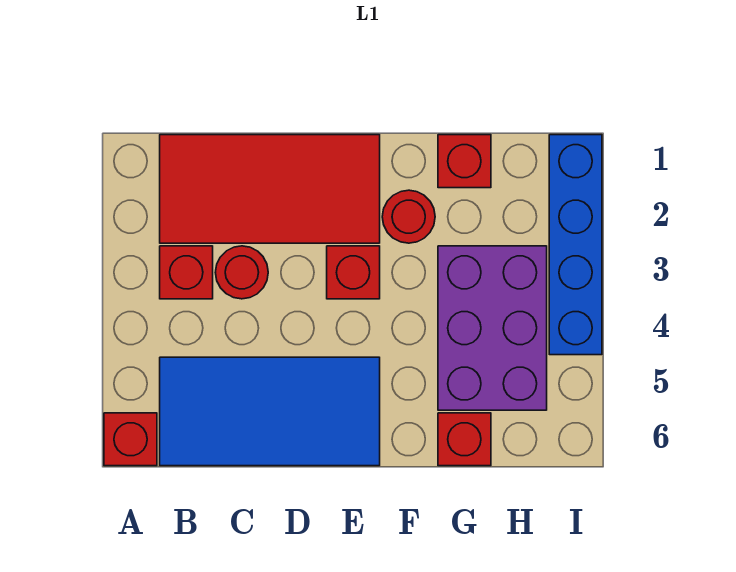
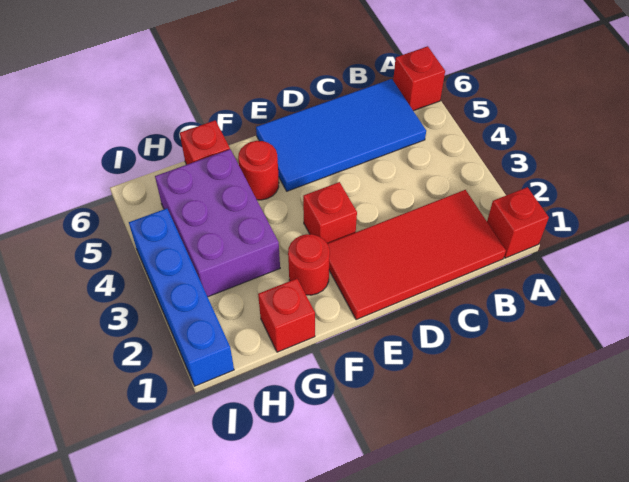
red brick B3 level 1 -> red brick A1 level 1
red round brick C3 level 1 -> red round brick F5 level 1

